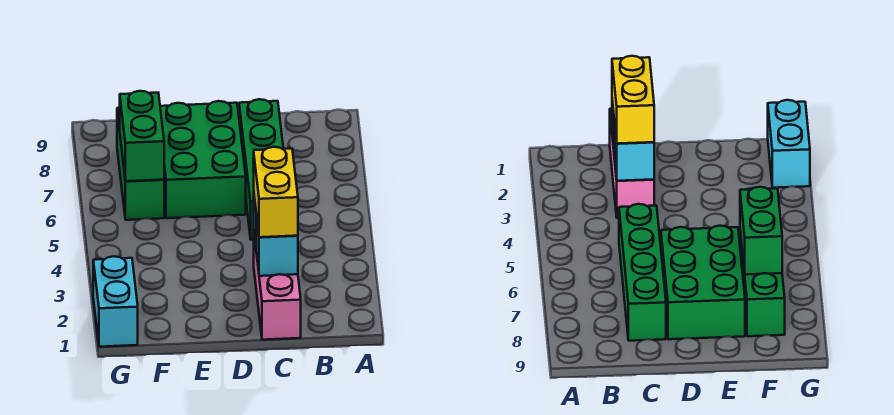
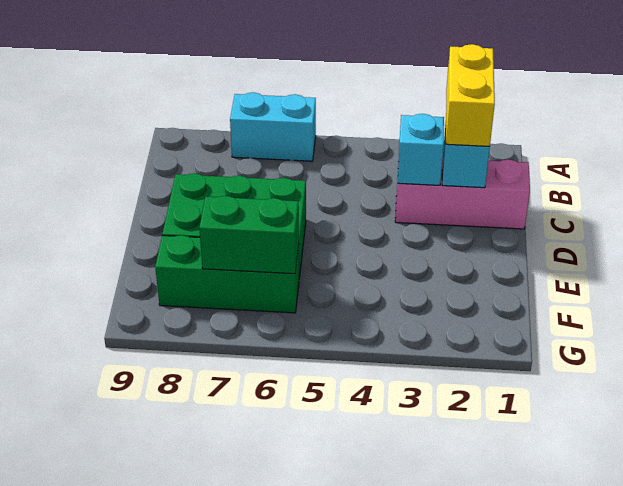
yellow brick C2:C3 level 3 -> yellow brick B2:C2 level 3
green brick C5:C8 level 1 -> none
cyan brick G1:G2 level 1 -> cyan brick A6:A7 level 1

